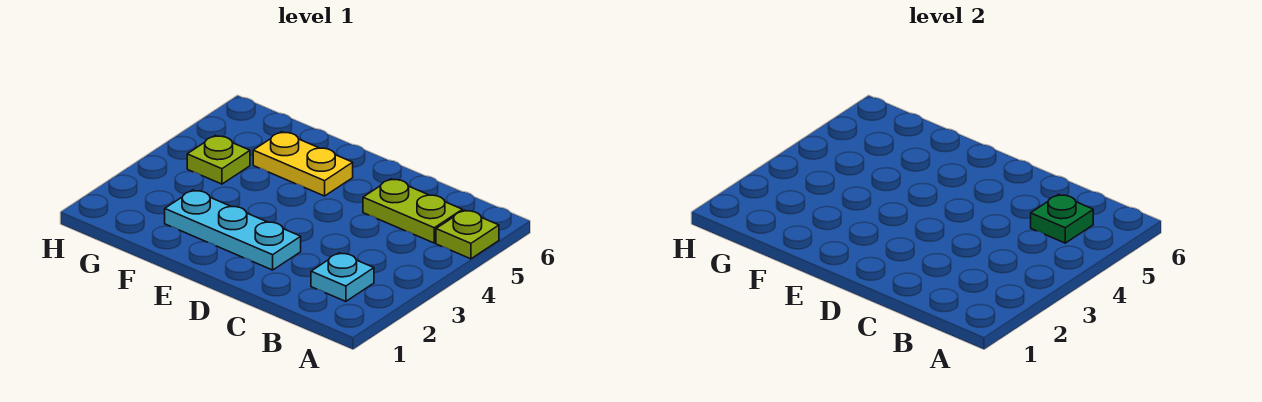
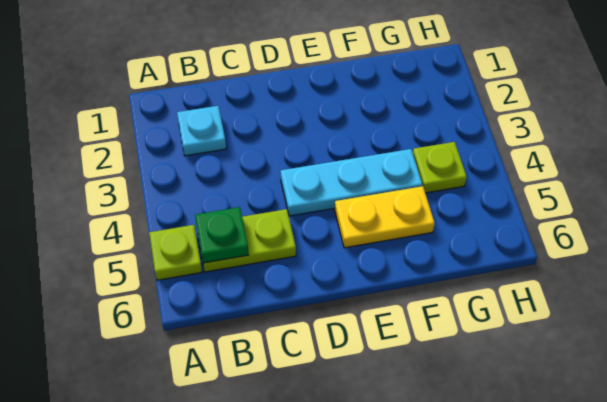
cyan plate D2:F2 level 1 -> cyan plate D4:F4 level 1

